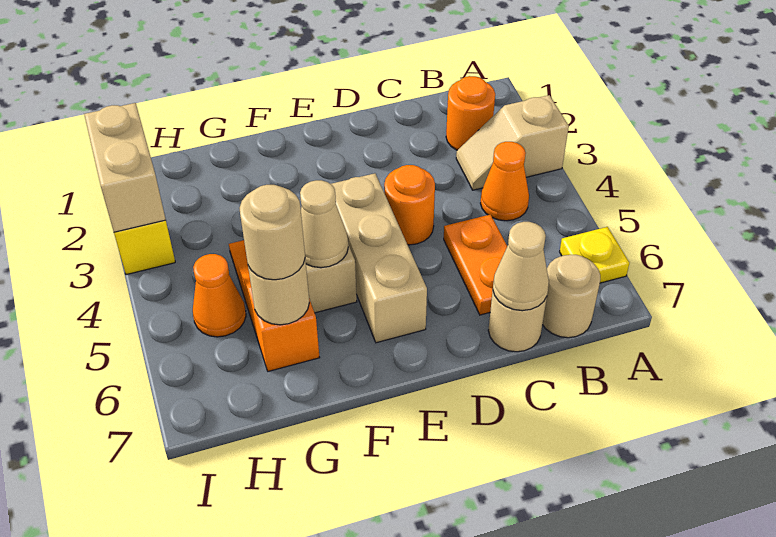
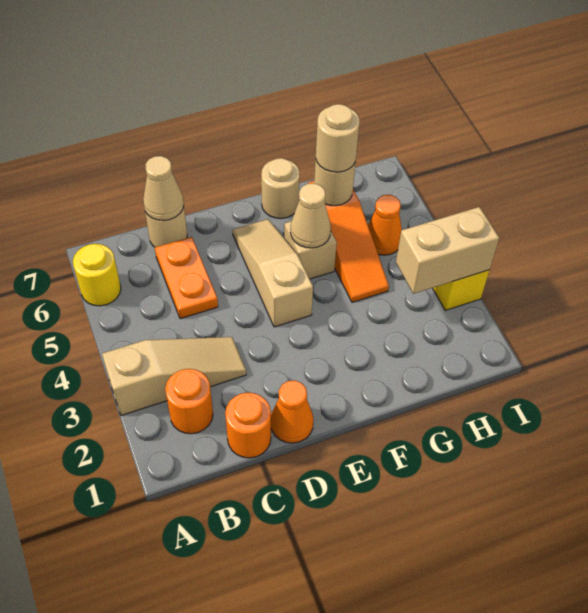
tan slope A3:B3 level 1 top A -> tan slope A3:C3 level 1 top A
yellow plate A6 level 1 -> yellow round brick A6 level 1
orange cone B4 level 1 -> orange cone D1 level 1
tan round brick B7 level 1 -> tan round brick F7 level 1
orange round brick D4 level 1 -> orange round brick C1 level 1
tan brick E4:E6 level 1 -> tan slope E4:E6 level 1 top 4
tan brick I2:I3 level 2 -> tan brick H3:I3 level 2

